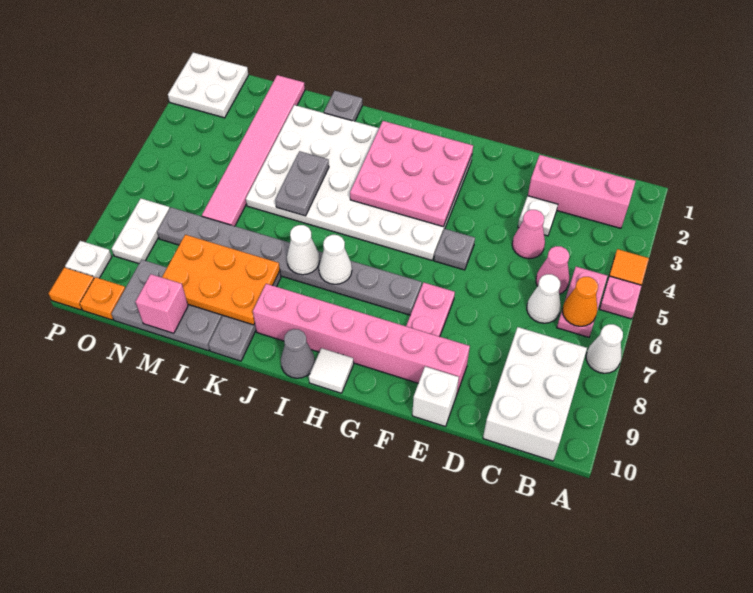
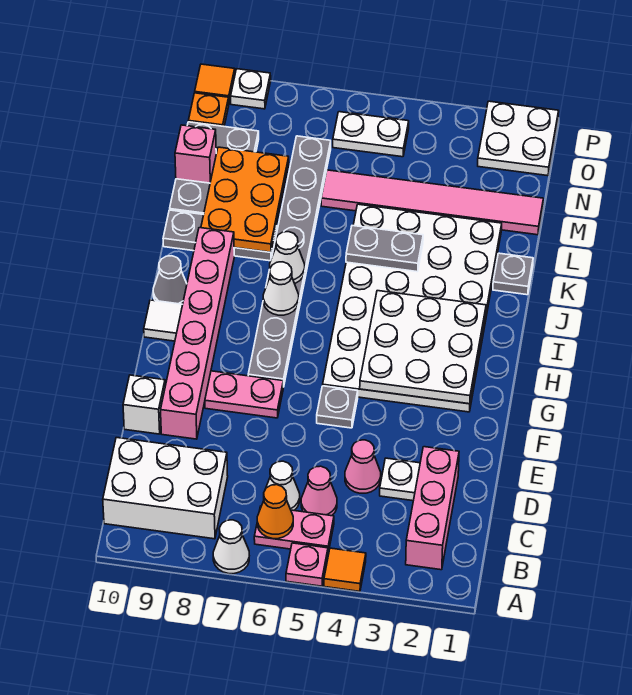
pink plate G2:I4 level 2 -> white plate G2:I4 level 2
white plate O7:O8 level 1 -> white plate O5:O6 level 1

